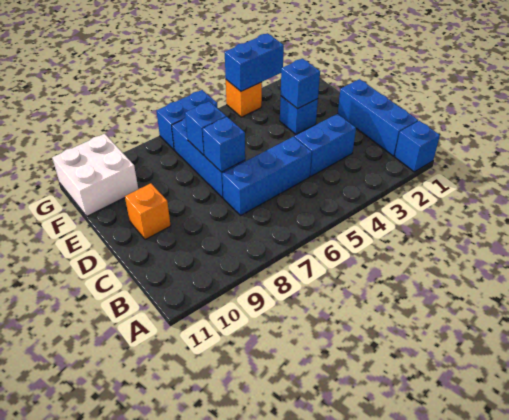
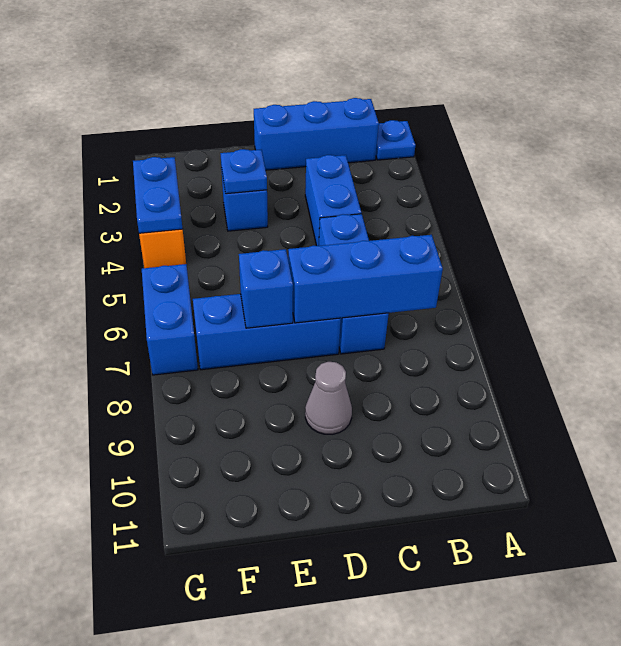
blue brick A1 level 1 -> blue plate A1 level 1
blue brick D7 level 2 -> blue brick B7:D7 level 2
none -> grey cone D9 level 1
orange brick D10 level 1 -> none
blue brick E3 level 2 -> blue plate E3 level 2
white brick F10:G11 level 1 -> none
blue brick G3:G4 level 2 -> blue plate G3:G4 level 2

